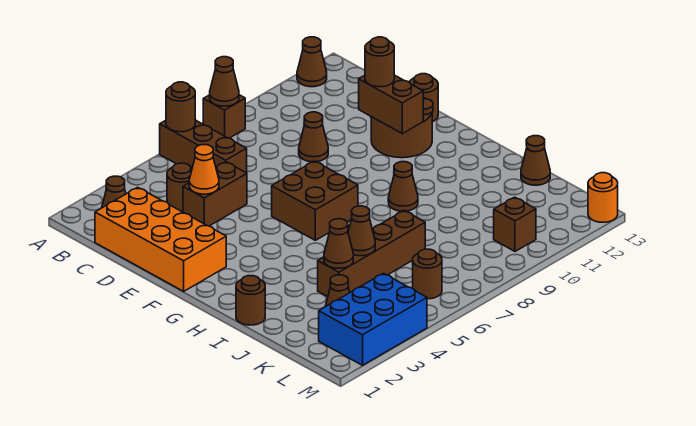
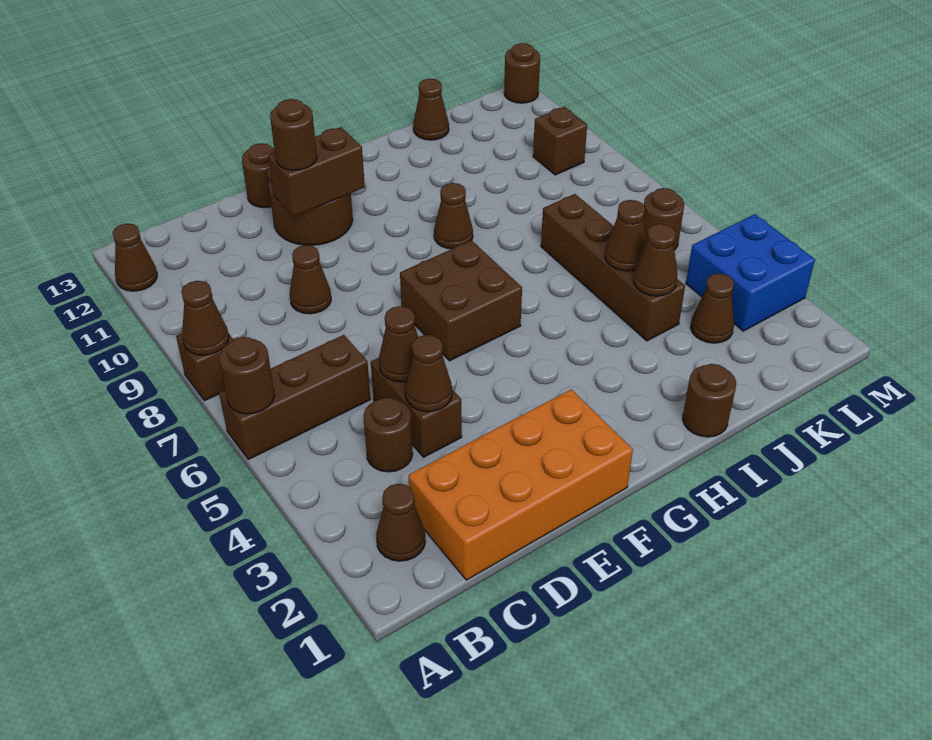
orange cone D4 level 2 -> brown cone D4 level 2
none -> brown cone D5 level 2
blue brick L2:M4 level 1 -> blue brick L3:M4 level 1
orange round brick M13 level 1 -> brown round brick M13 level 1

